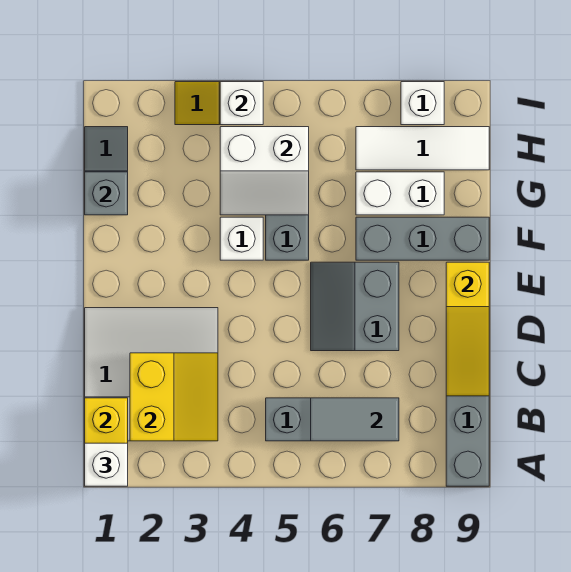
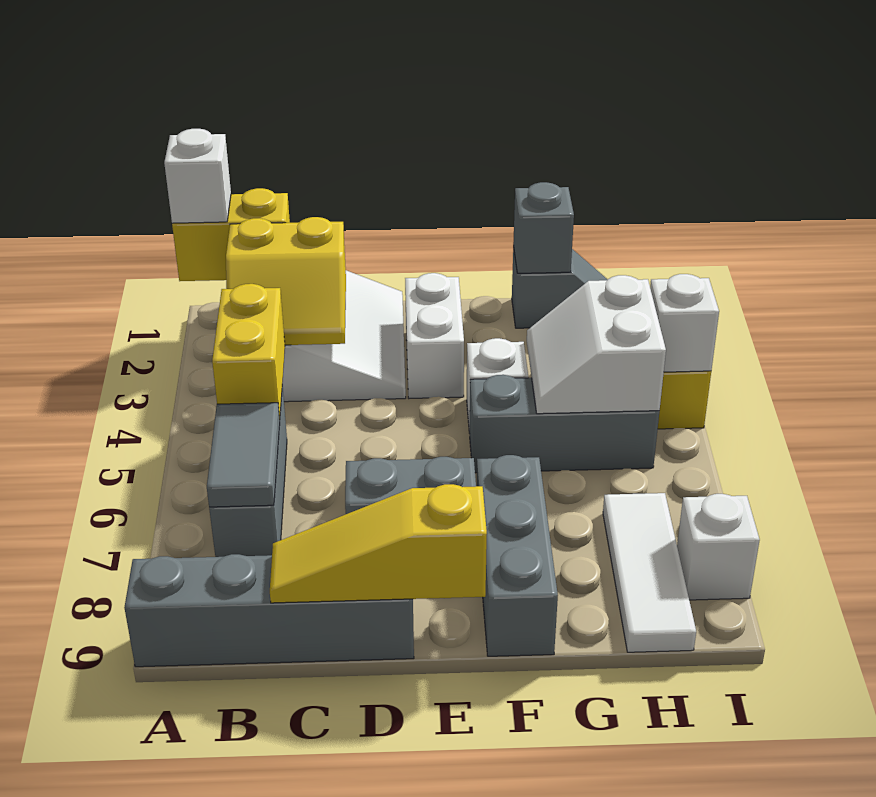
none -> yellow brick B4:B5 level 2
white brick G7:G8 level 1 -> white brick E2:E3 level 1

